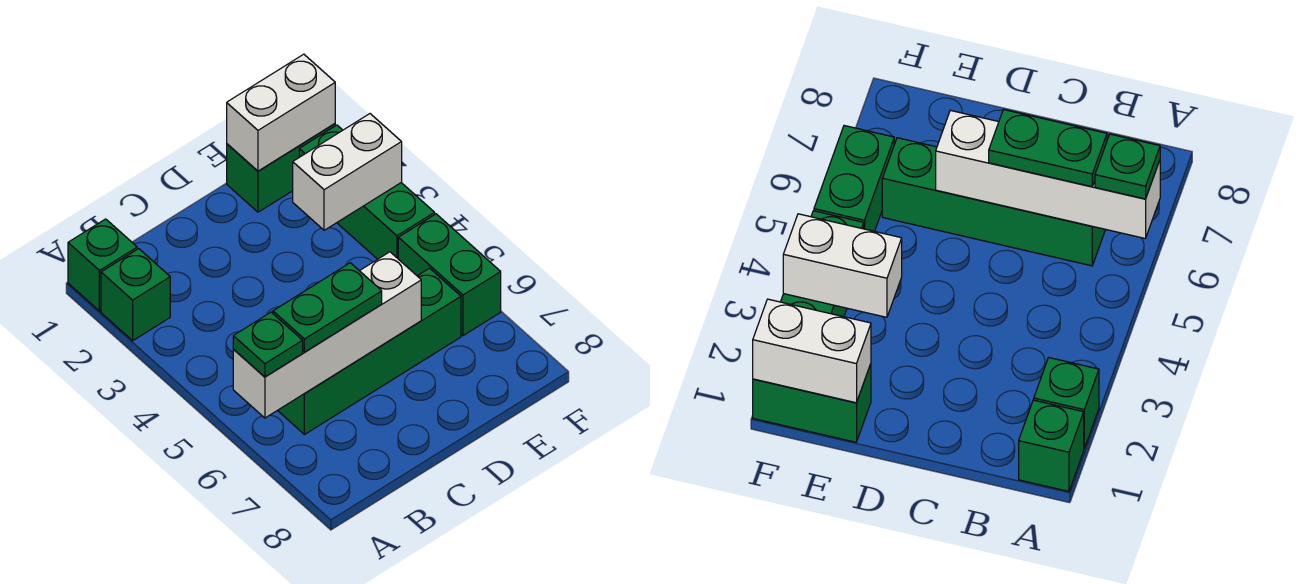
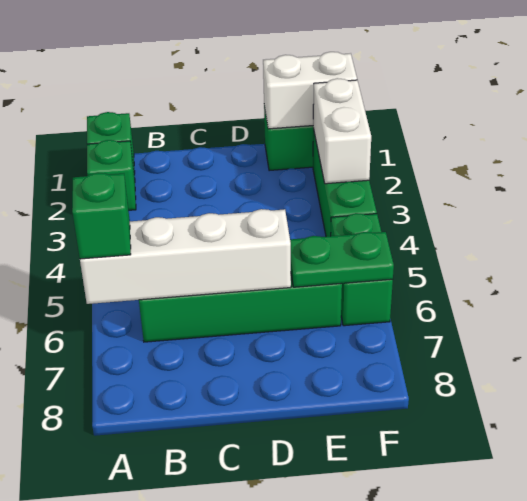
green plate A6 level 3 -> green brick A6 level 3
green plate B6:C6 level 3 -> green plate E6:F6 level 2
white brick E3:F3 level 2 -> white brick F2:F3 level 2

